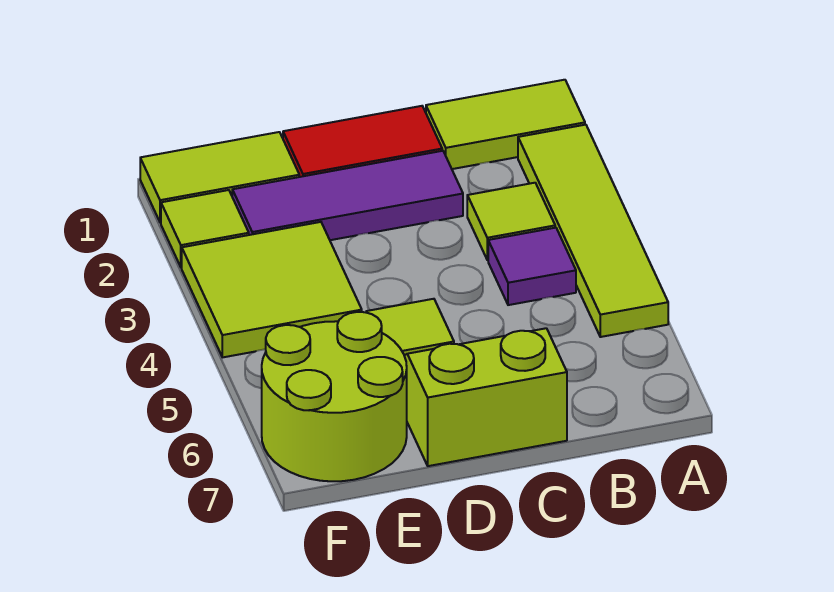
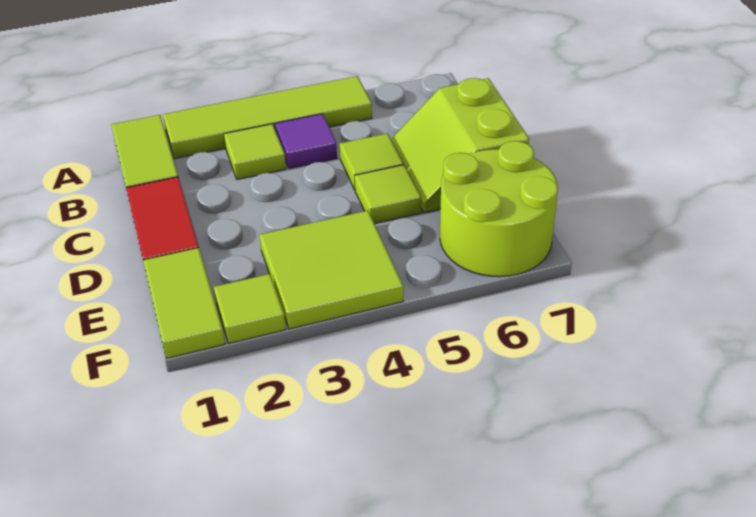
purple tile C2:E2 level 1 -> none
none -> lime tile C5 level 1

